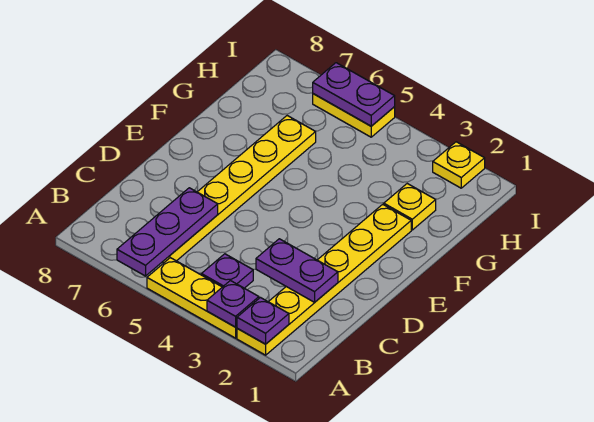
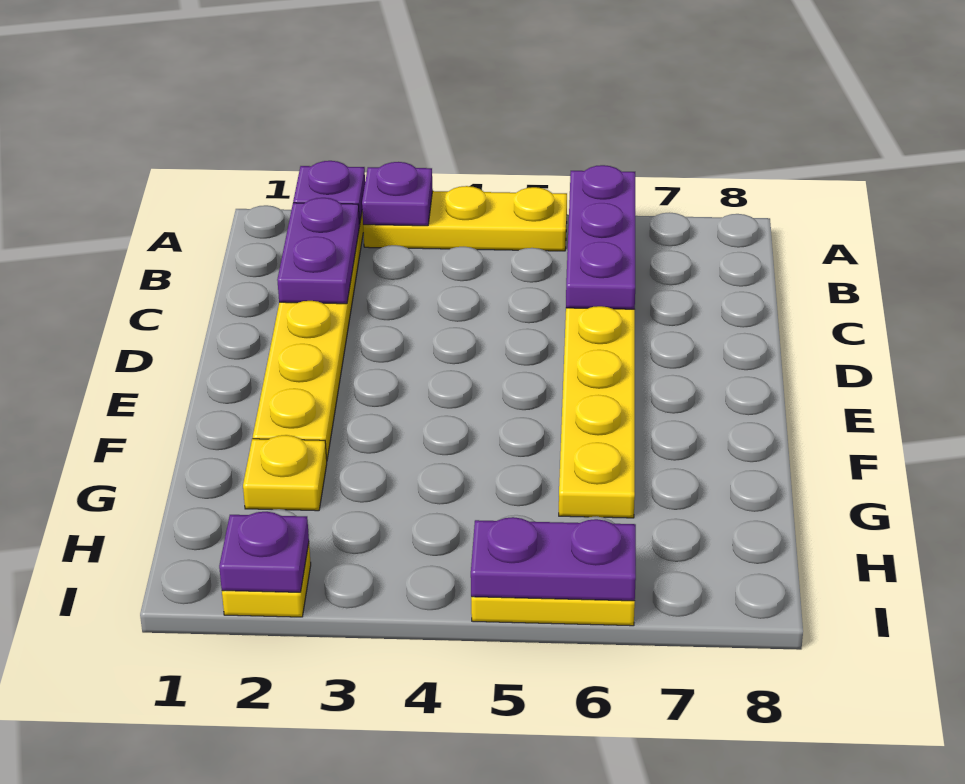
purple plate B4 level 1 -> purple plate I2 level 2
purple plate C2:C3 level 2 -> purple plate B2:C2 level 2

